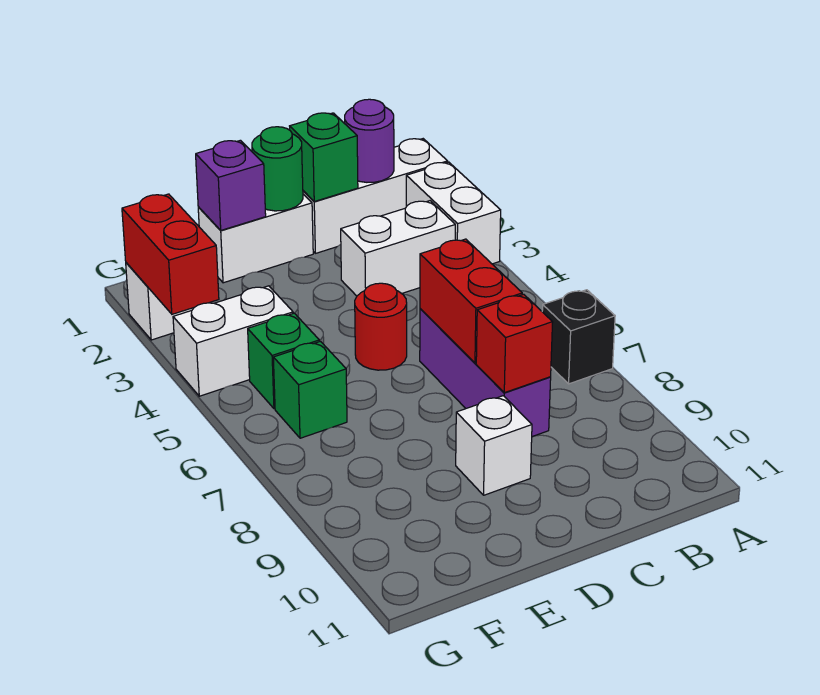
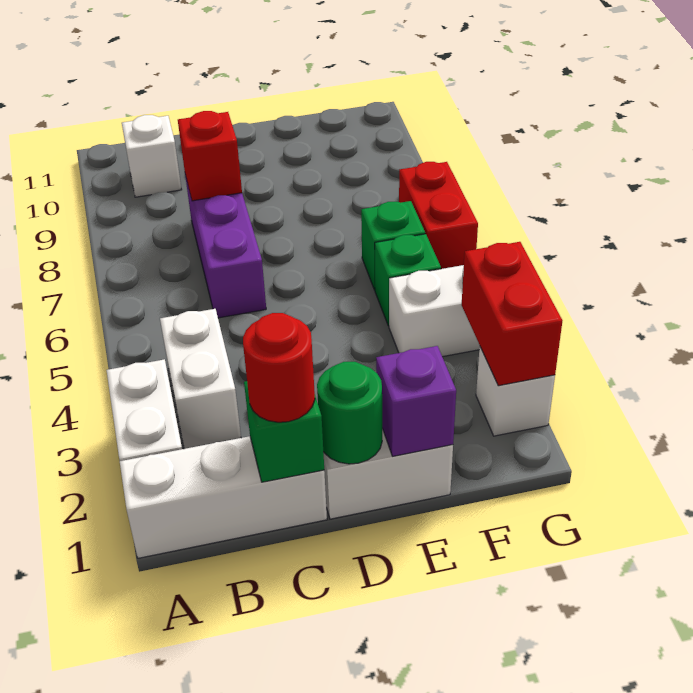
black brick A7 level 1 -> none
purple round brick B1 level 2 -> none
white brick B3:C3 level 1 -> white brick B3:B4 level 1
red brick C6:C7 level 2 -> red brick G6:G7 level 1
red round brick D5 level 1 -> red round brick C1 level 3
white brick D9 level 1 -> white brick B10 level 1

